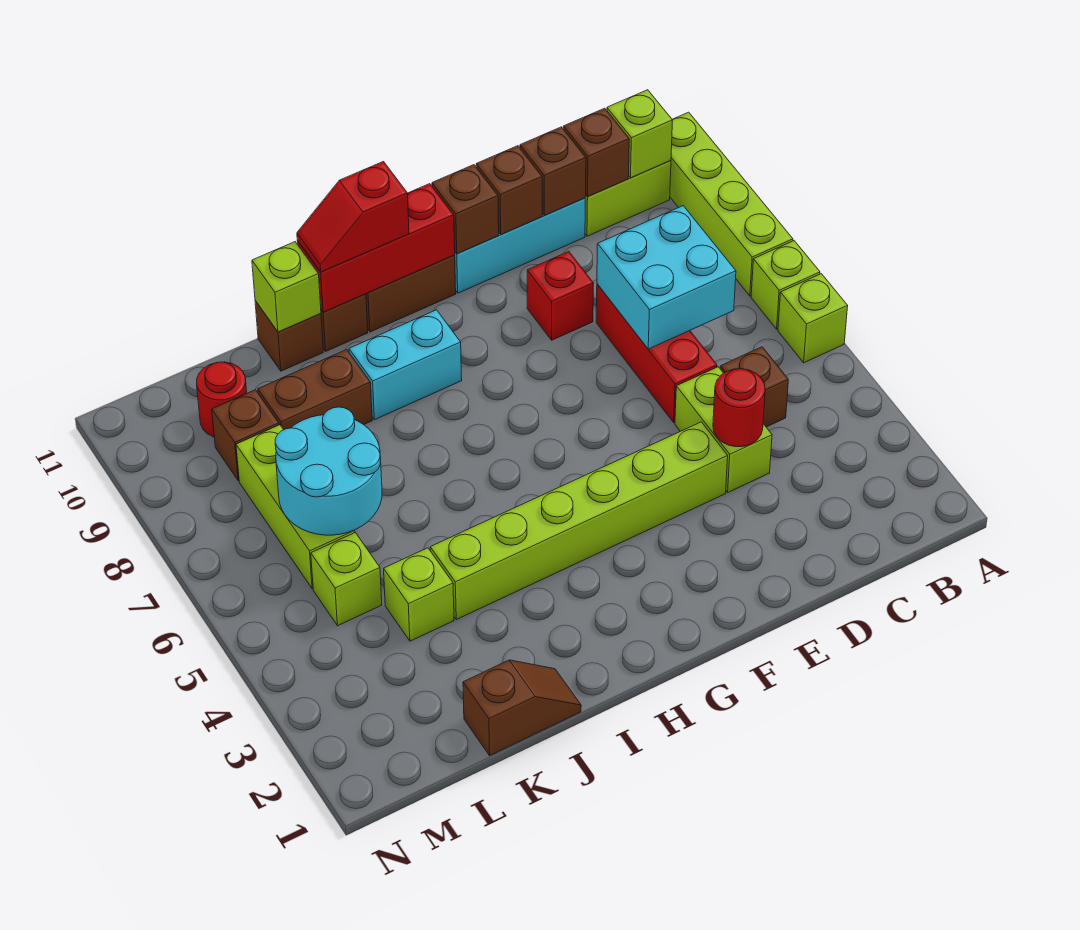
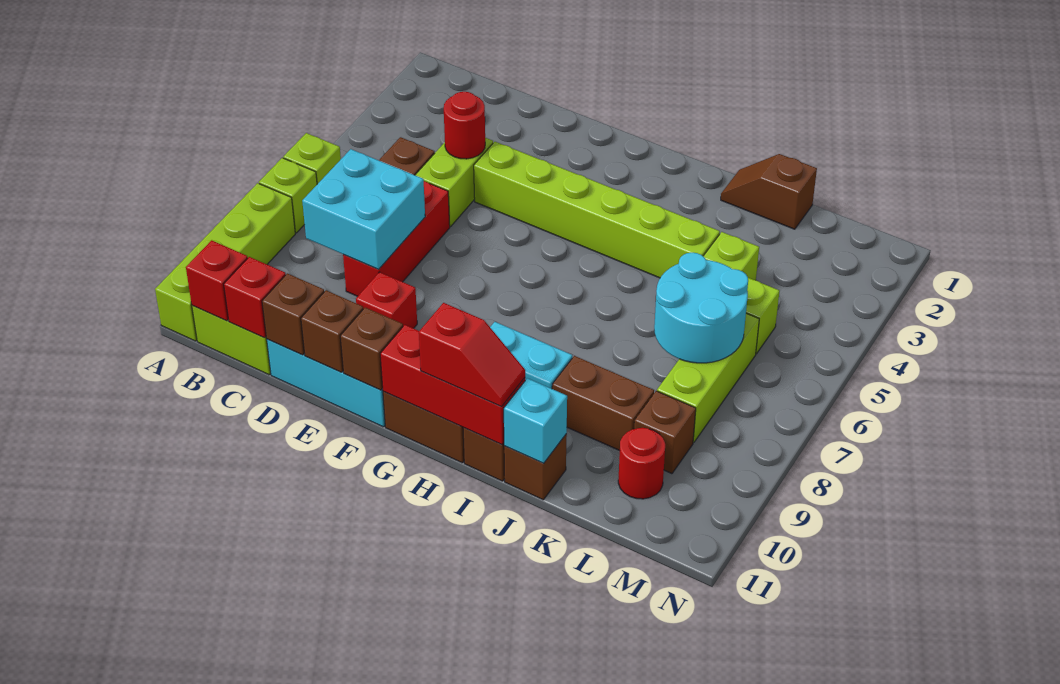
lime brick B11 level 2 -> red brick B11 level 2
brown brick C11 level 2 -> red brick C11 level 2
lime brick J11 level 2 -> cyan brick J11 level 2

